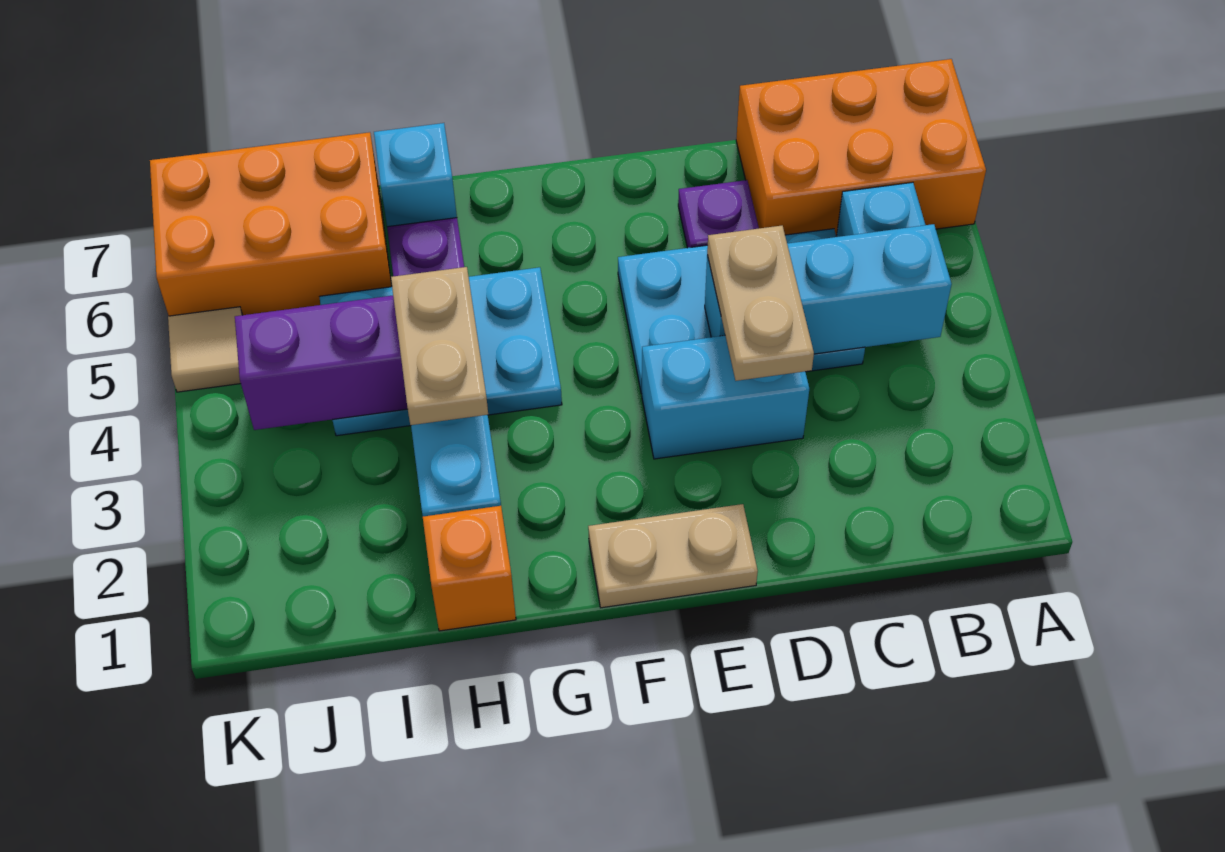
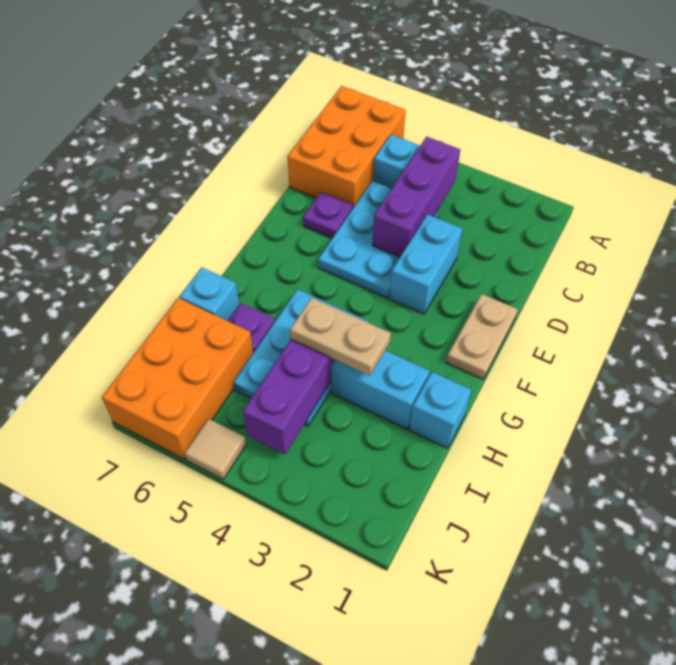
cyan brick B4:D4 level 2 -> purple brick B4:D4 level 2
tan plate D3:D4 level 3 -> none
orange brick H1 level 1 -> cyan brick H1 level 1

